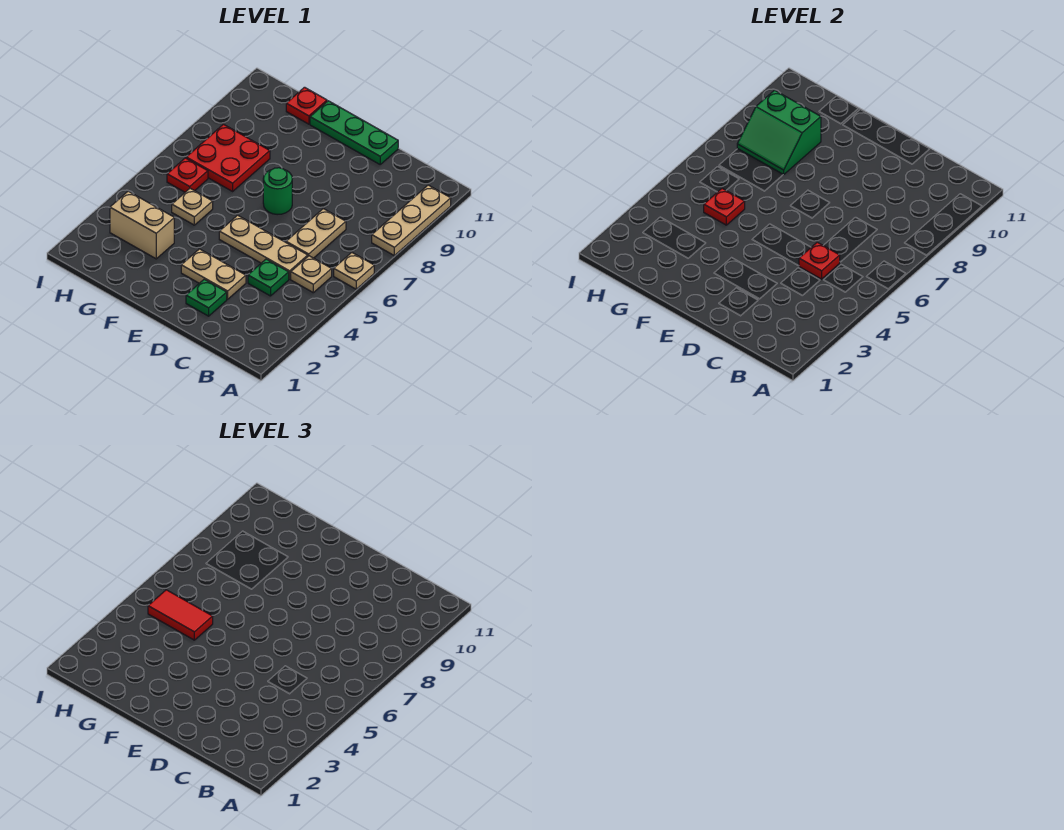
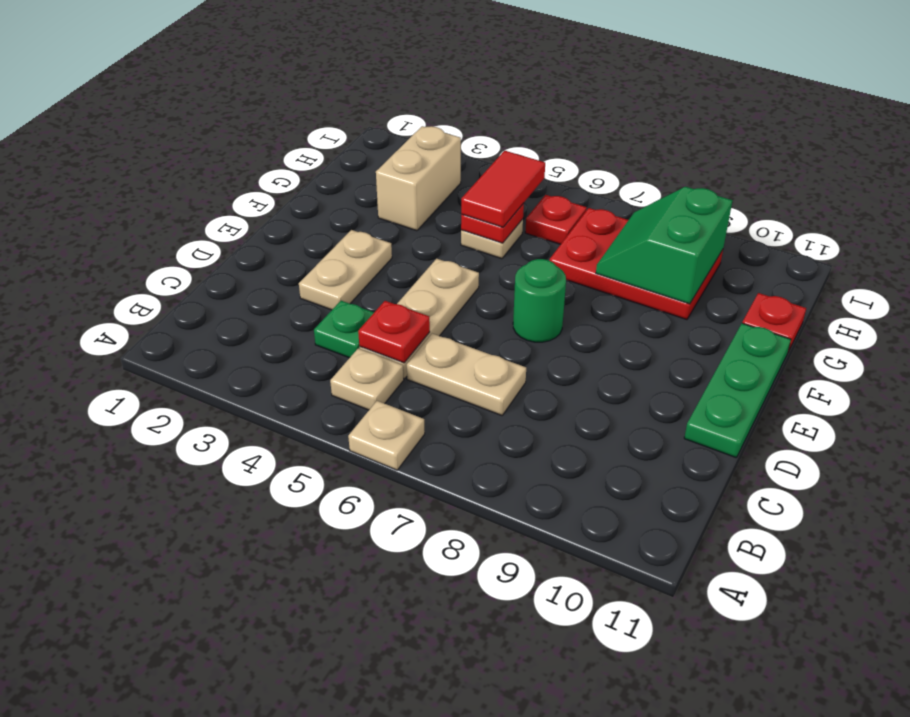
tan plate A8:A10 level 1 -> none
green plate D2 level 1 -> none
red plate G7:H8 level 1 -> red plate G7:H9 level 1

